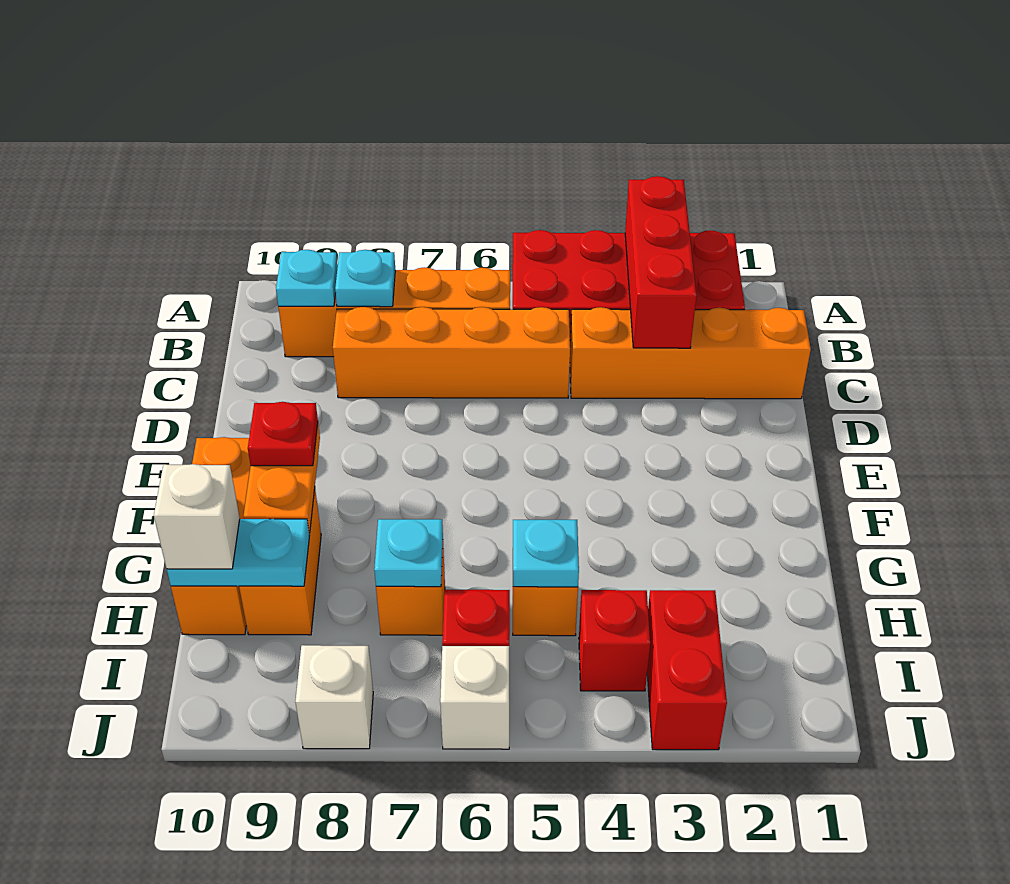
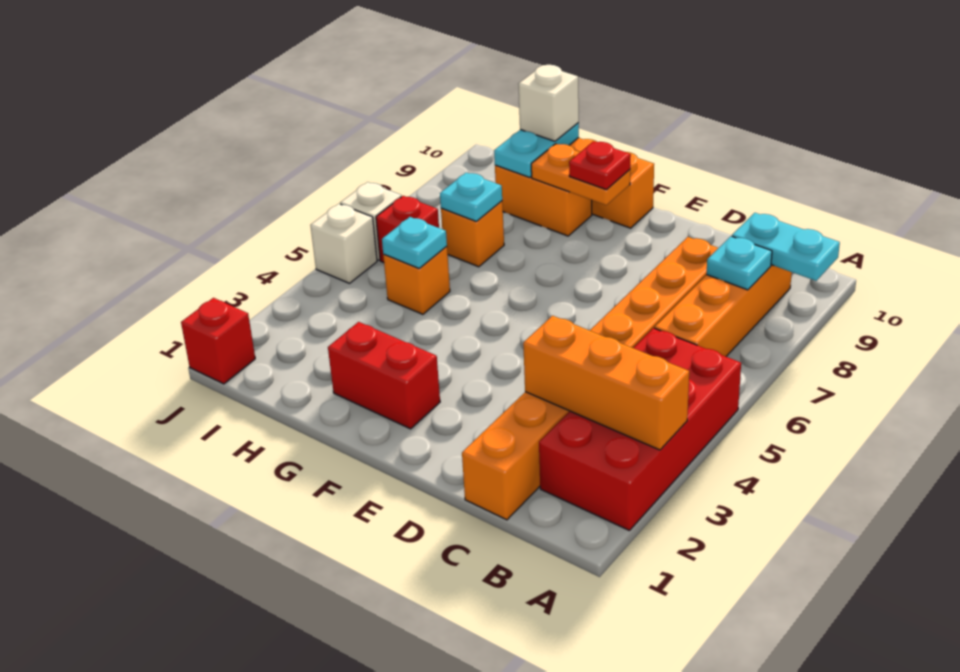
red brick A3:C3 level 2 -> orange brick A3:C3 level 2
cyan plate B9 level 2 -> cyan plate A9:B9 level 2
red brick I3:J3 level 1 -> red brick F2:G2 level 1
red brick I4 level 1 -> red brick J1 level 1
white brick J8 level 1 -> white brick J5 level 1

